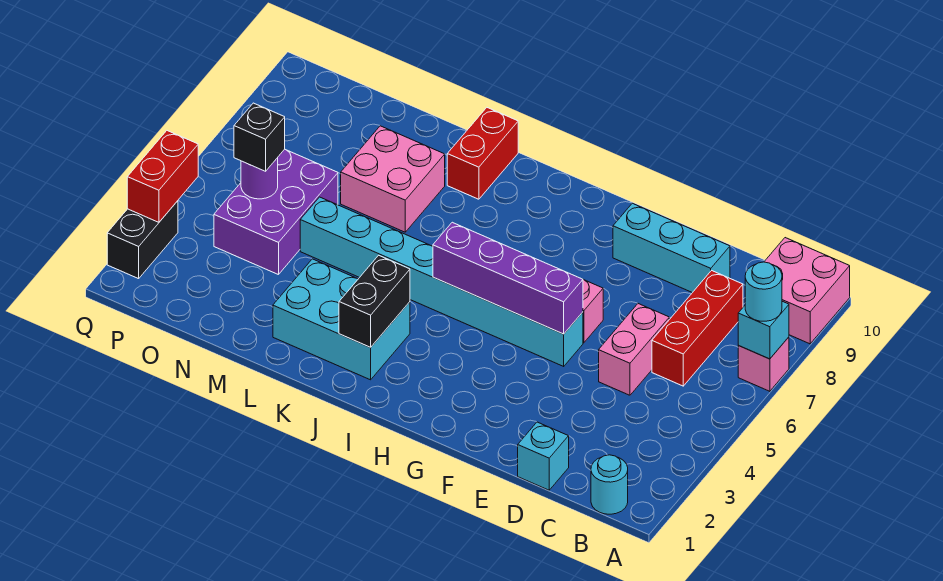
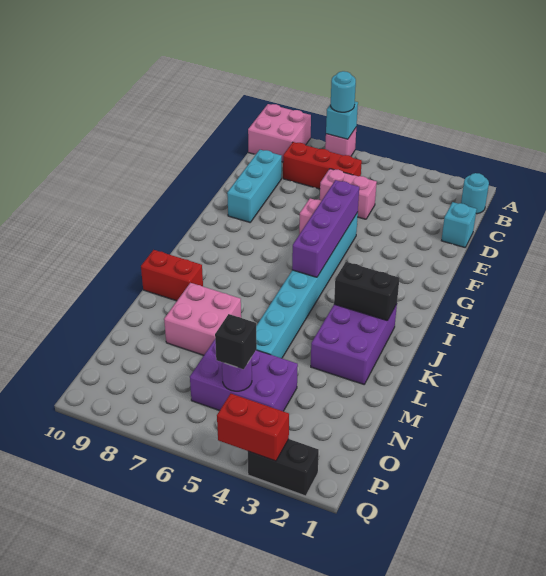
cyan brick J2:L3 level 1 -> purple brick J2:L3 level 1

